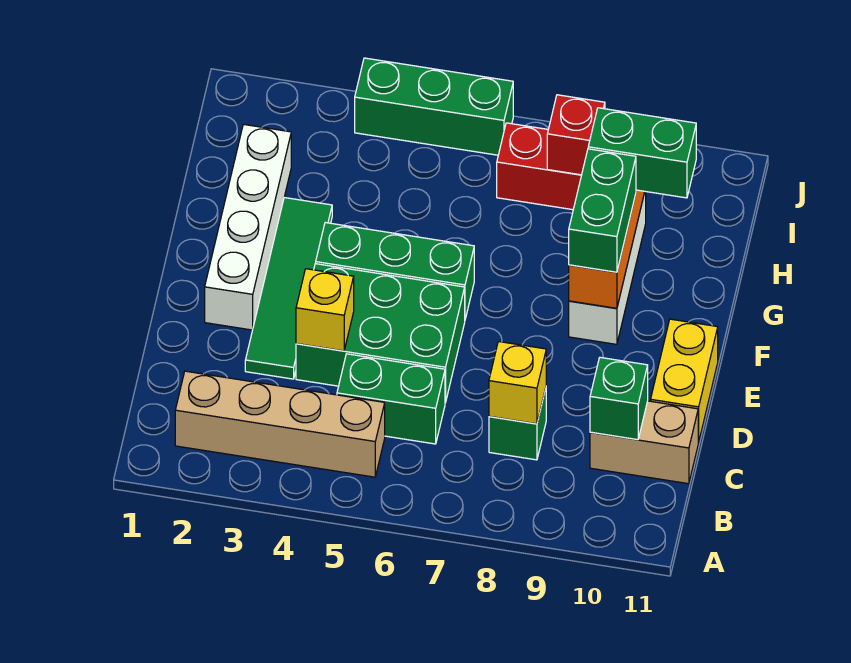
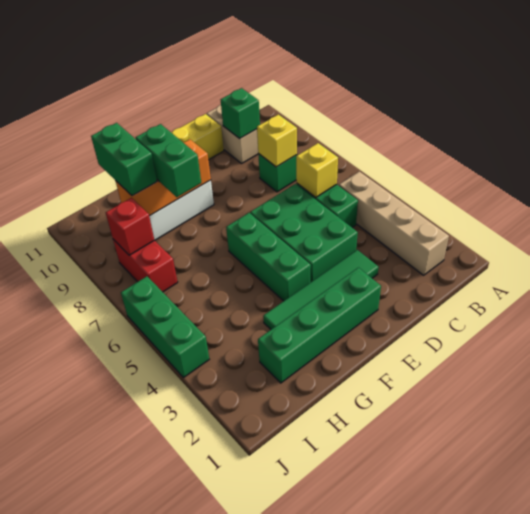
yellow brick D4 level 2 -> yellow brick C6 level 2
white brick E2:H2 level 1 -> green brick E2:H2 level 1
green brick F9:G9 level 3 -> green brick G8:G9 level 3

